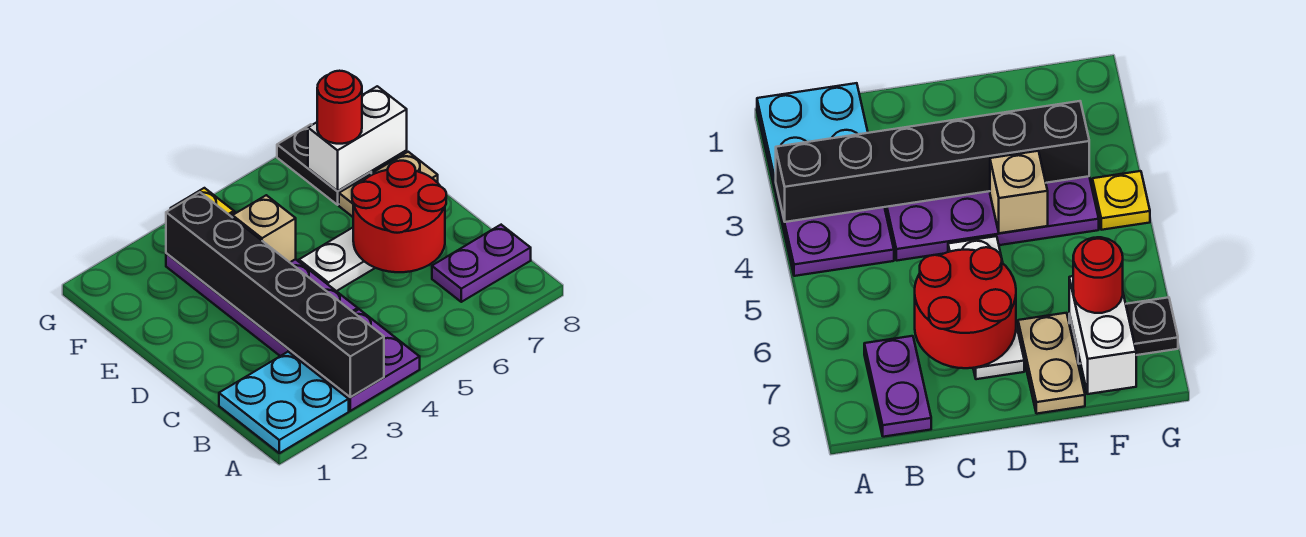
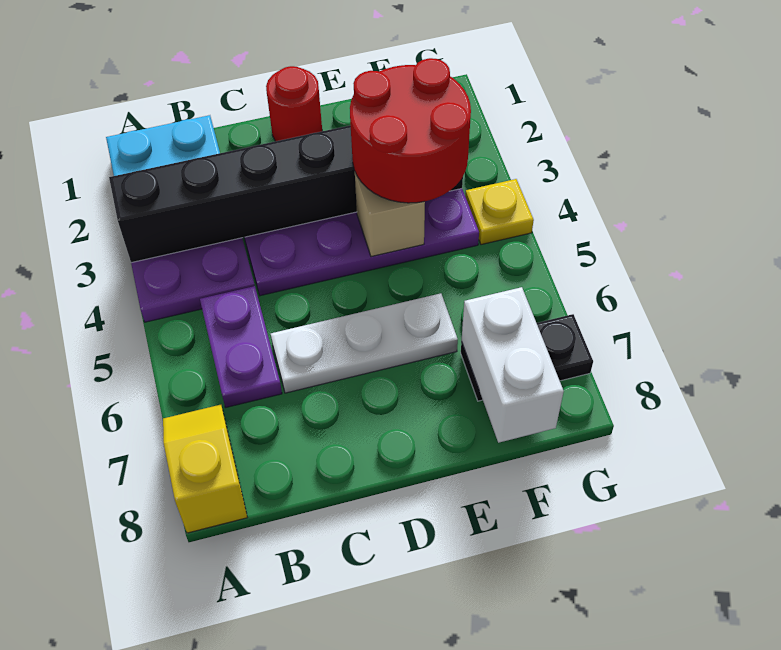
none -> yellow slope A7:A8 level 1 top 8
purple plate B7:B8 level 1 -> purple plate B5:B6 level 1
red round brick C6:D7 level 2 -> red round brick E3:F4 level 3
white plate D5:D7 level 1 -> white plate C6:E6 level 1
tan plate E7:E8 level 1 -> none
red round brick F7 level 3 -> red round brick D1 level 1

